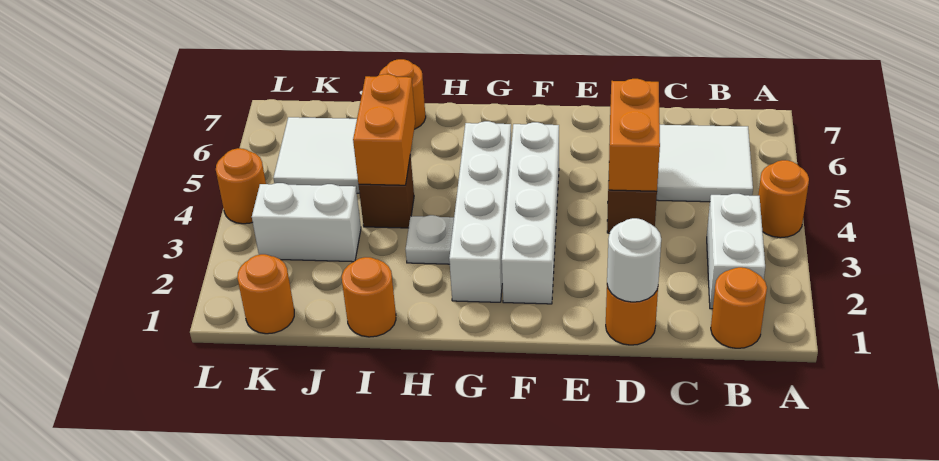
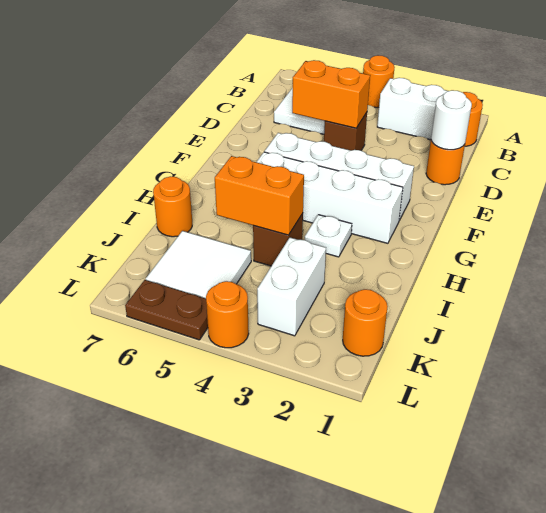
orange round brick I1 level 1 -> none
none -> brown plate L5:L6 level 1

